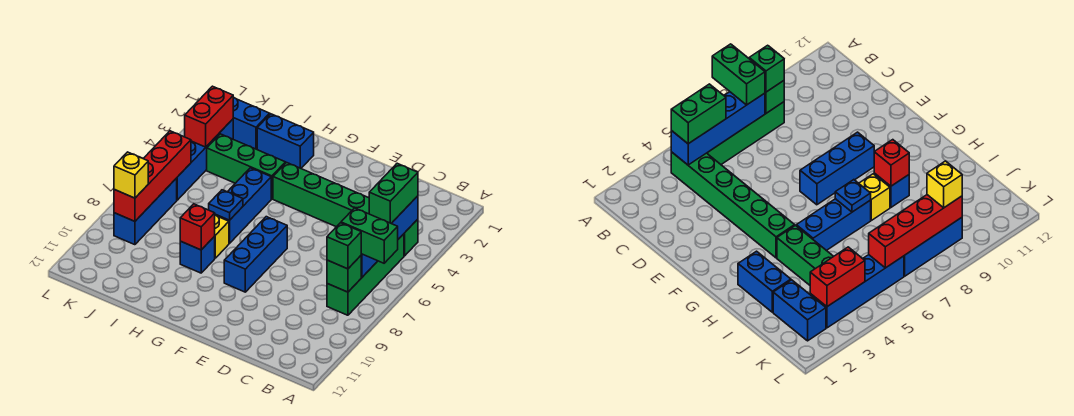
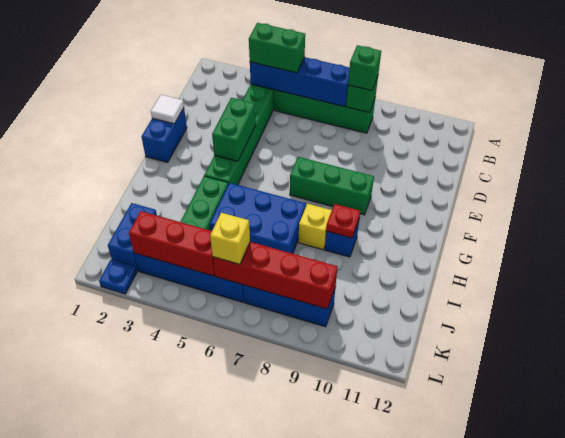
green brick A7:B7 level 3 -> green brick E4:F4 level 2
none -> white tile E1 level 2
blue brick F7:F9 level 1 -> green brick F7:F9 level 1
blue brick H2:I2 level 1 -> blue brick E1:F1 level 1
blue brick H5:H7 level 1 -> blue brick H5:I7 level 1
blue plate H7 level 2 -> blue plate L2 level 1
red brick H9 level 2 -> red plate H9 level 2
red brick K3:K4 level 2 -> red brick K3:K5 level 2
yellow brick K9 level 3 -> yellow brick K6 level 3

